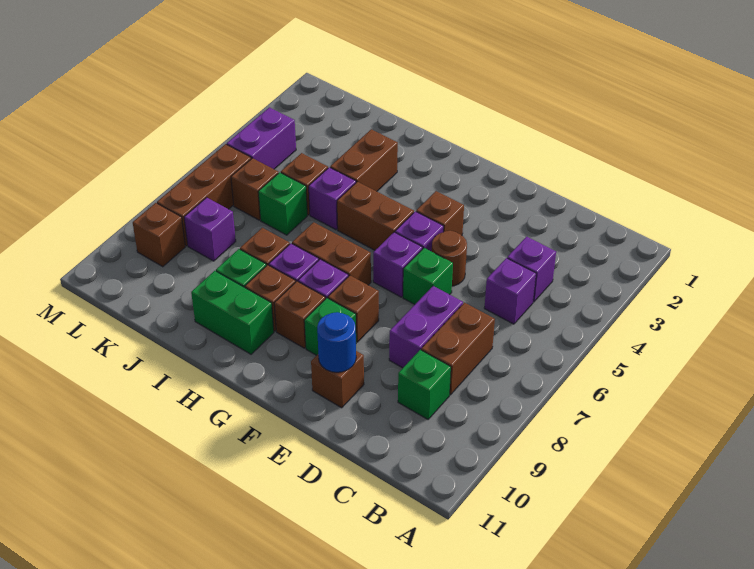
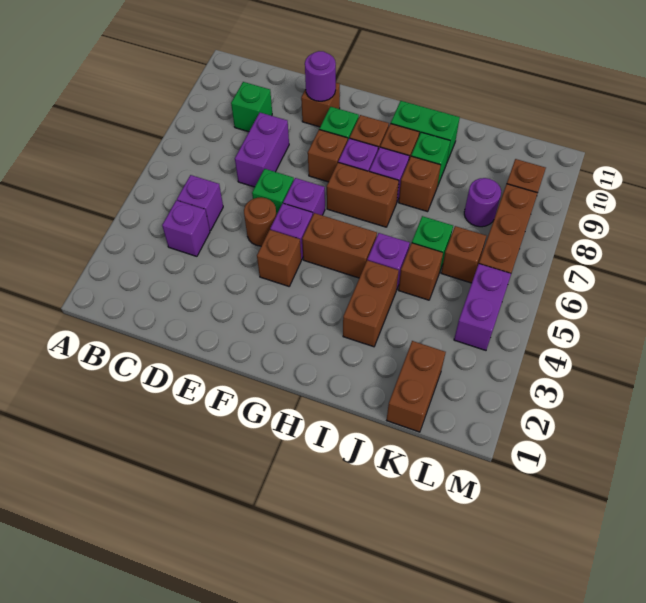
brown brick C7:C8 level 1 -> brown brick K1:K2 level 1
blue round brick E10 level 2 -> purple round brick E10 level 2
purple brick K8 level 1 -> purple round brick K8 level 1

